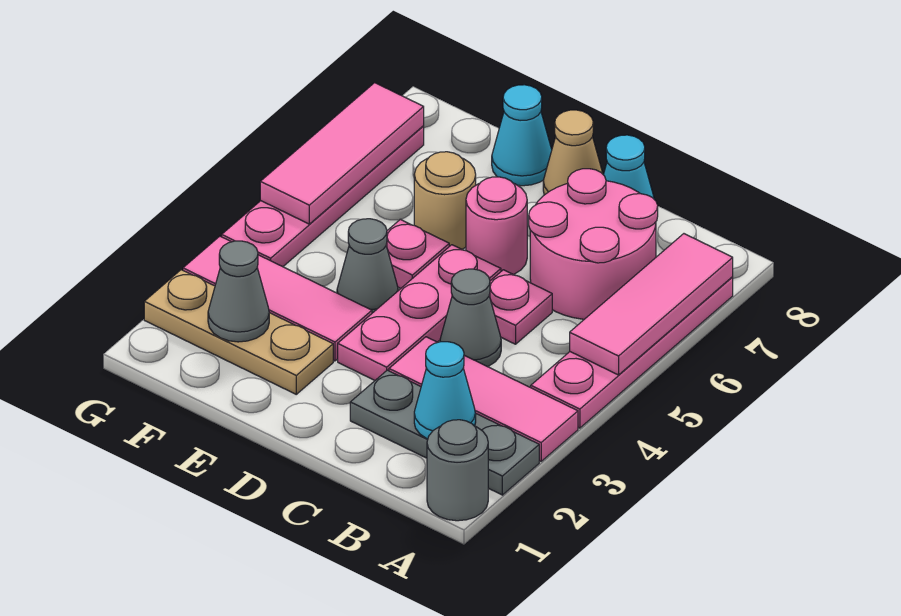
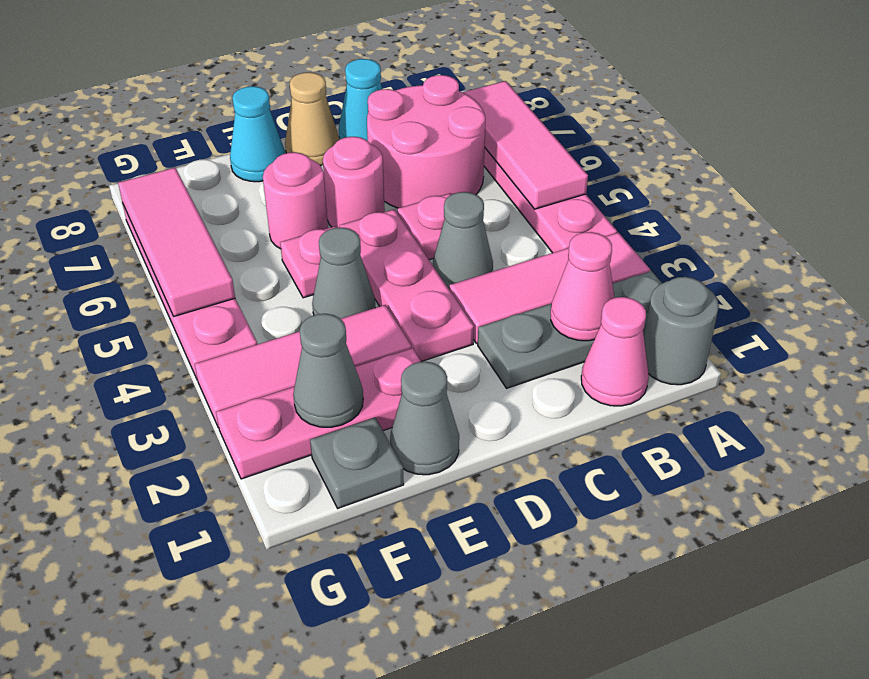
none -> pink cone B1 level 1
cyan cone B2 level 2 -> pink cone B2 level 2
none -> grey cone E1 level 1
tan plate E2:G2 level 1 -> pink plate E2:G2 level 1
tan round brick E6 level 1 -> pink round brick E6 level 1
none -> grey plate F1 level 1

